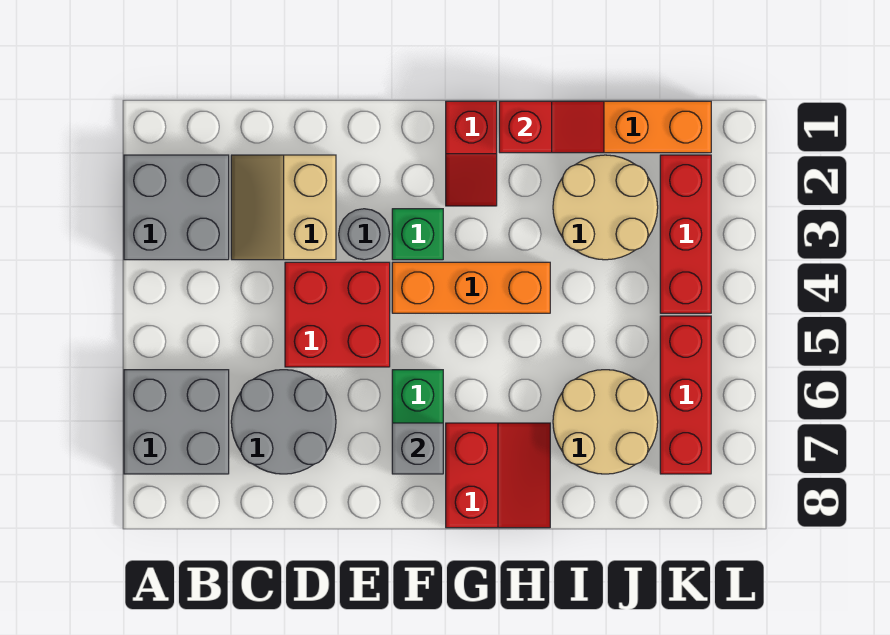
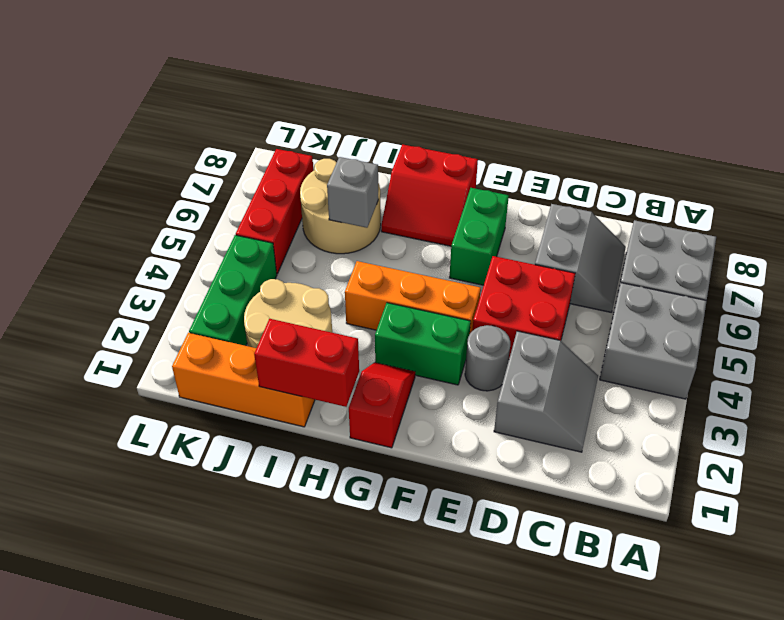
grey brick A2:B3 level 1 -> grey brick A4:B5 level 1
tan slope C2:D3 level 1 top D -> grey slope C2:D3 level 1 top D
grey round brick C6:D7 level 1 -> grey slope C6:D7 level 1 top D
green brick F3 level 1 -> green brick F3:G3 level 1
grey brick F7 level 2 -> grey brick I6 level 2
red slope G7:H8 level 1 top G -> red slope G7:H8 level 1 top 8
red slope H1:I1 level 2 top H -> red brick H1:I1 level 2
red brick K2:K4 level 1 -> green brick K2:K4 level 1

